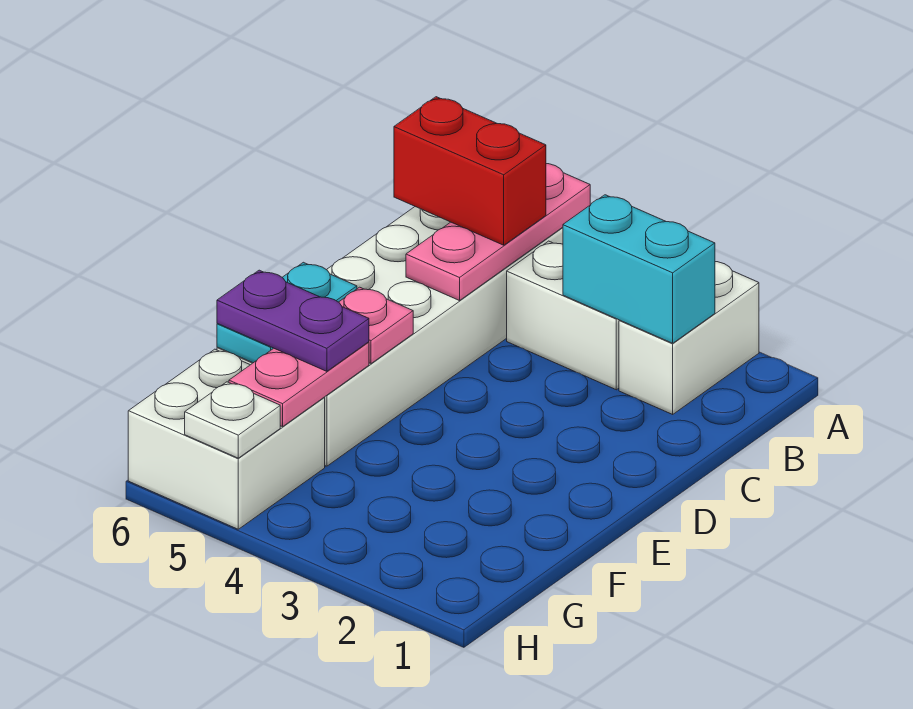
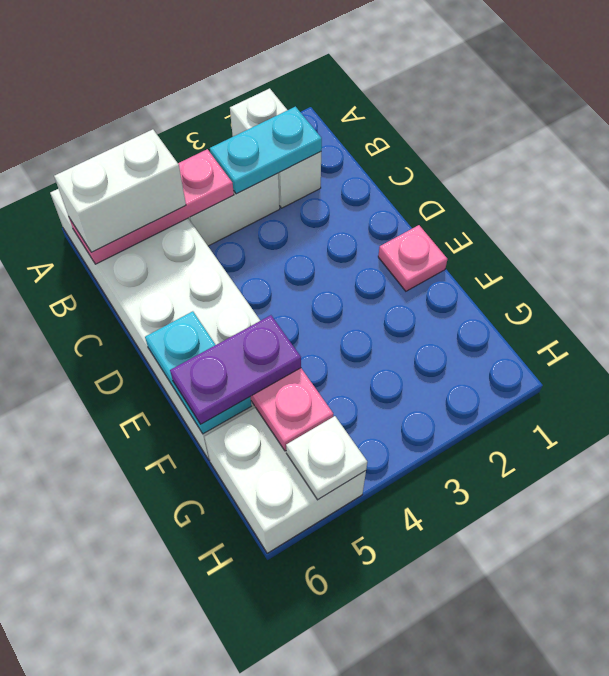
pink plate A5:C5 level 2 -> pink plate B4:B6 level 2
cyan brick B2:B3 level 2 -> cyan plate B2:B3 level 2
red brick B5:B6 level 3 -> white brick B5:B6 level 3
pink plate E5 level 2 -> pink plate E1 level 1

